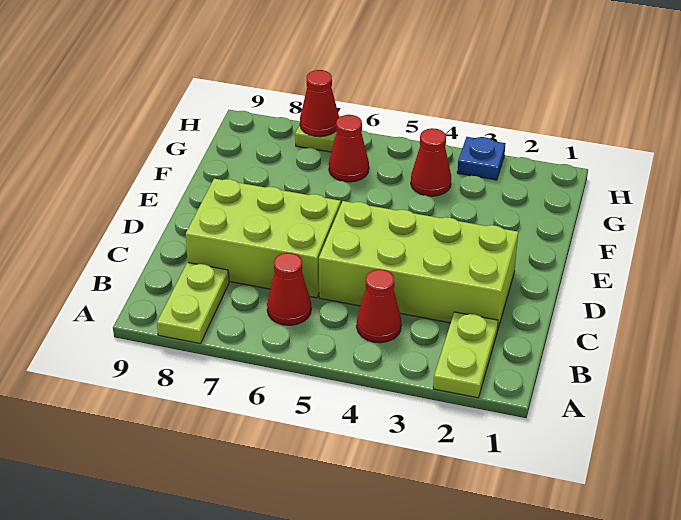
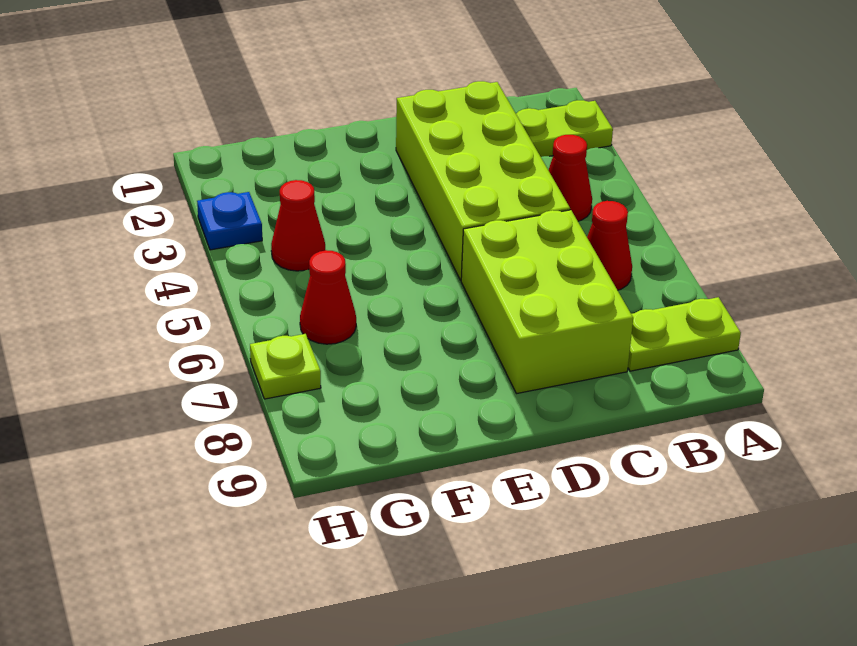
red cone H7 level 2 -> none

